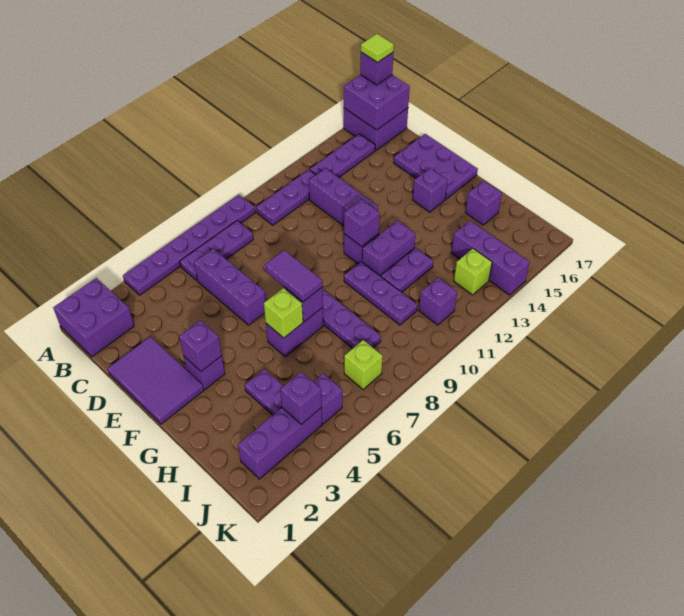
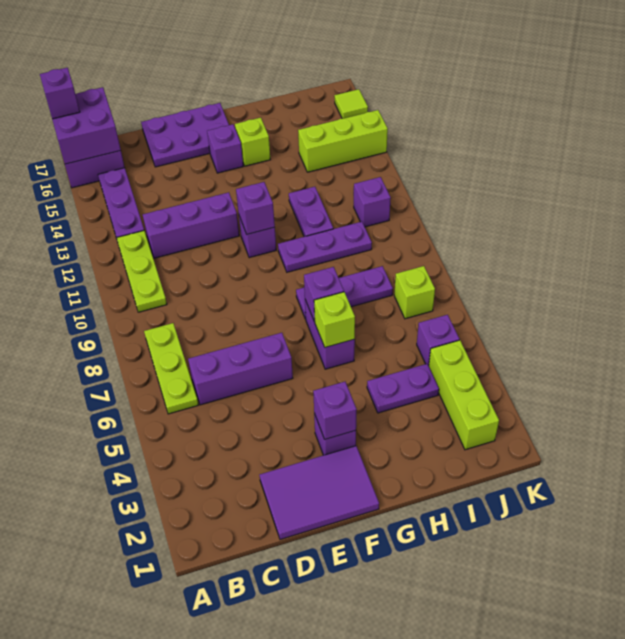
purple brick A1:B2 level 1 -> none
purple plate A4:A9 level 1 -> none
lime tile A17 level 4 -> lime tile K16 level 1
purple plate B6:B8 level 1 -> lime plate B6:B8 level 1
purple plate B10:B12 level 1 -> lime plate B10:B12 level 1
purple tile F7:G7 level 3 -> none
purple brick G11:G12 level 1 -> none
purple brick H16 level 1 -> none
purple brick I14:K14 level 1 -> lime brick I14:K14 level 1
purple brick J2:J4 level 1 -> lime brick J2:J4 level 1
purple brick J4 level 2 -> none
lime brick J13 level 1 -> lime brick G15 level 1

